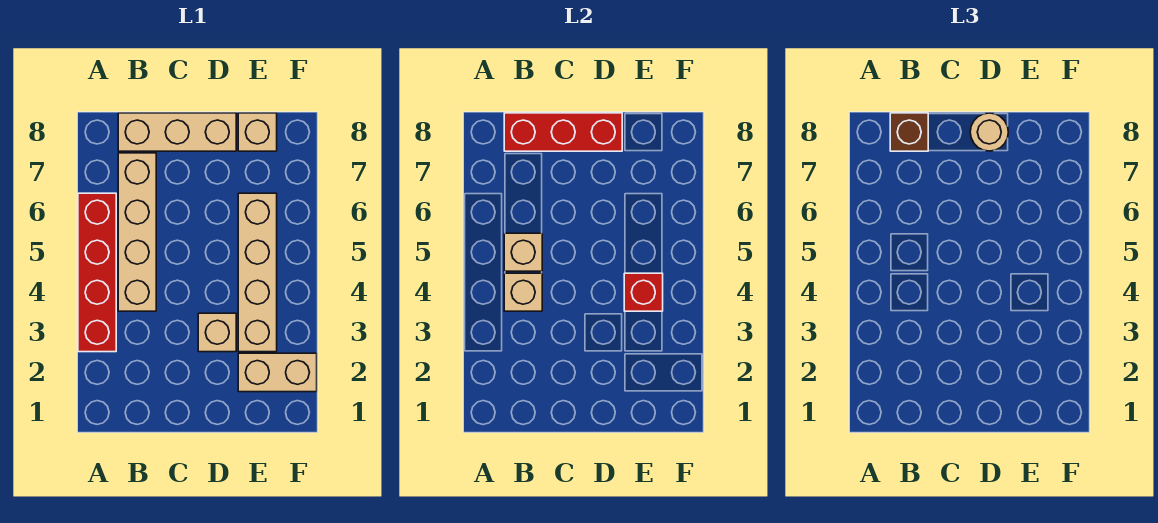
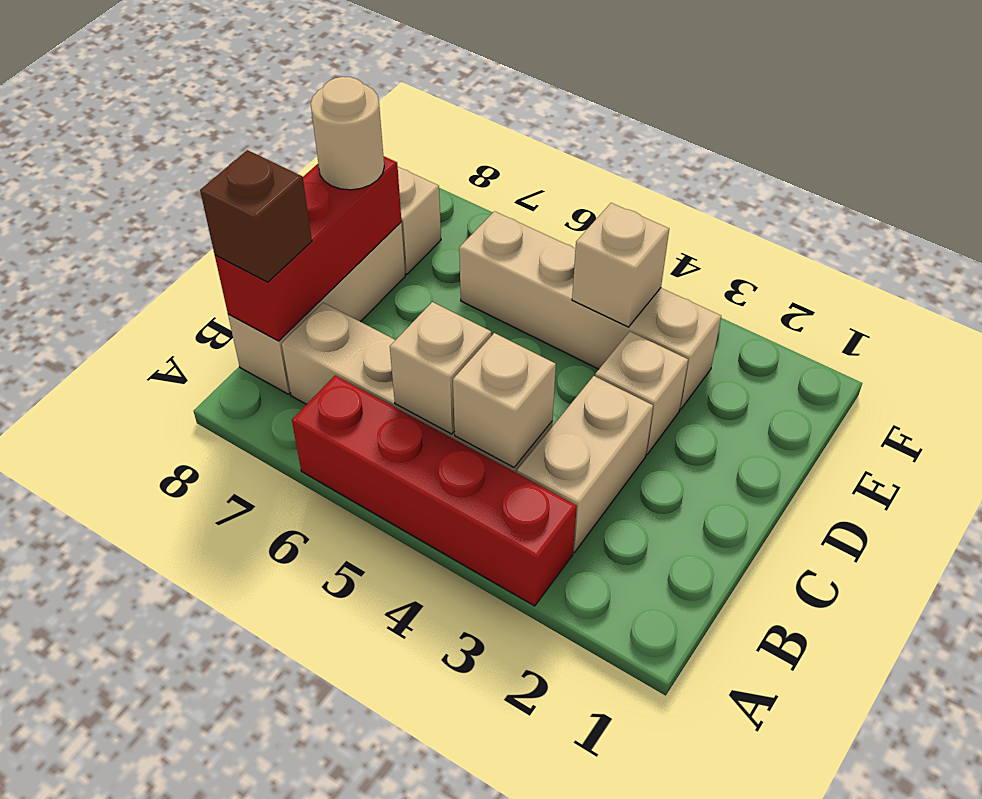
tan brick E2:F2 level 1 -> tan brick B3:C3 level 1
red brick E4 level 2 -> tan brick E4 level 2

